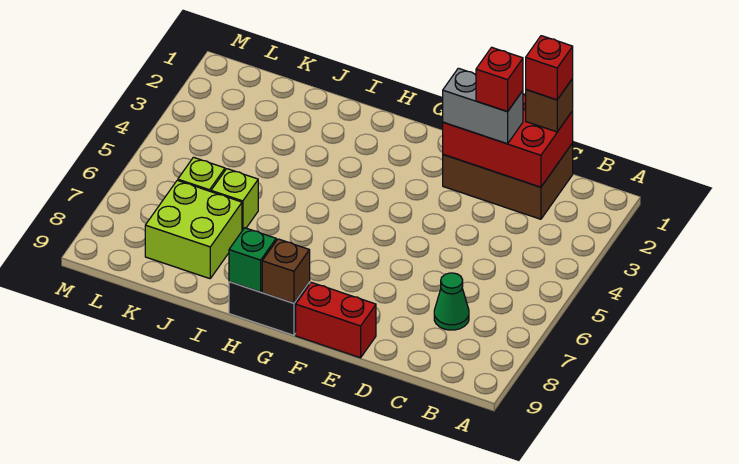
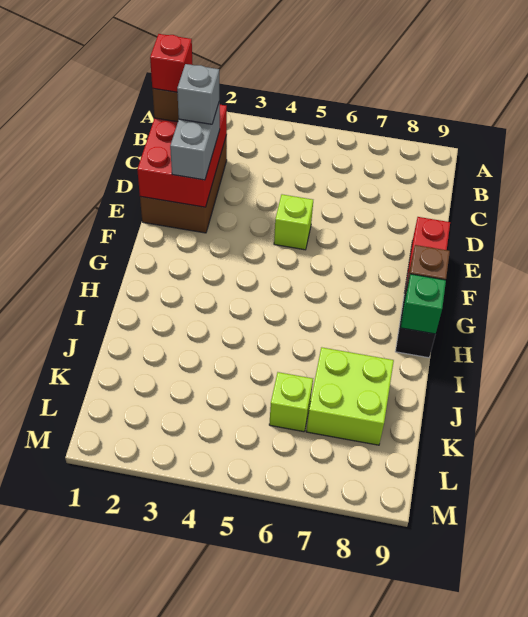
green cone C7 level 1 -> none
red brick D2 level 4 -> grey brick D2 level 4
lime brick J6 level 1 -> lime brick E5 level 1

